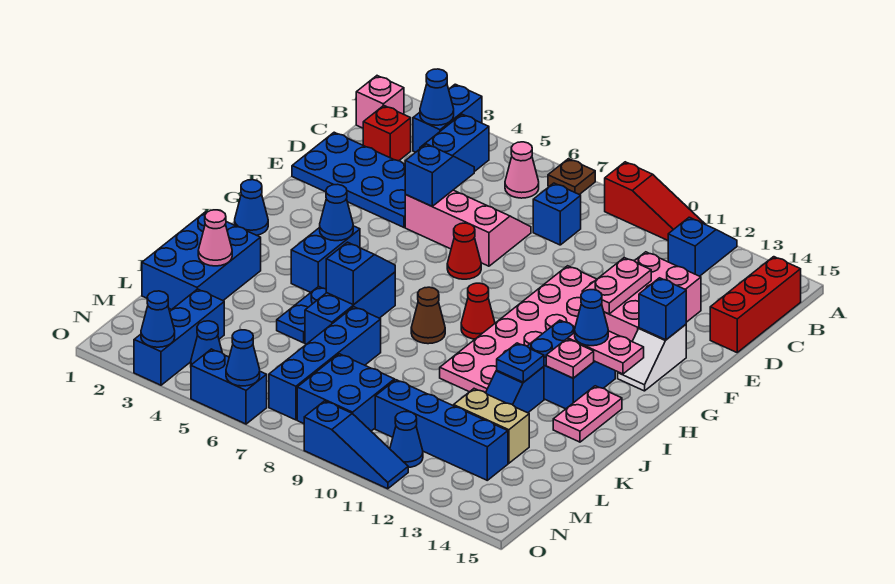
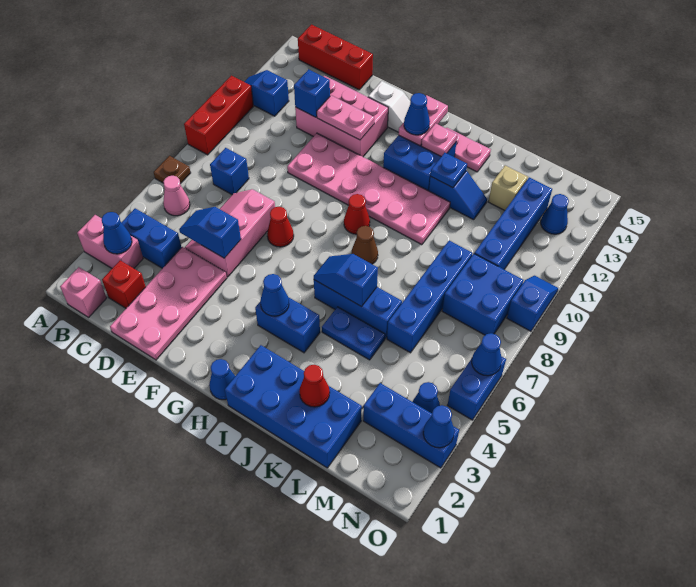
blue brick A3:B3 level 1 -> pink brick A3:B3 level 1
red slope A9:A11 level 1 top 9 -> red brick A9:A11 level 1
blue plate D1:E4 level 1 -> pink plate D1:E4 level 1
blue brick F14 level 2 -> blue brick D12 level 2
blue brick J1:L2 level 1 -> blue brick I1:L2 level 1
pink cone K2 level 2 -> red cone K2 level 2
blue brick K7:N7 level 1 -> blue brick L6:L9 level 1
tan brick L12:L13 level 1 -> tan brick L13 level 1
blue cone N11 level 1 -> blue cone N13 level 1
blue slope O9:O11 level 1 top 9 -> blue slope O9:O10 level 1 top 9

